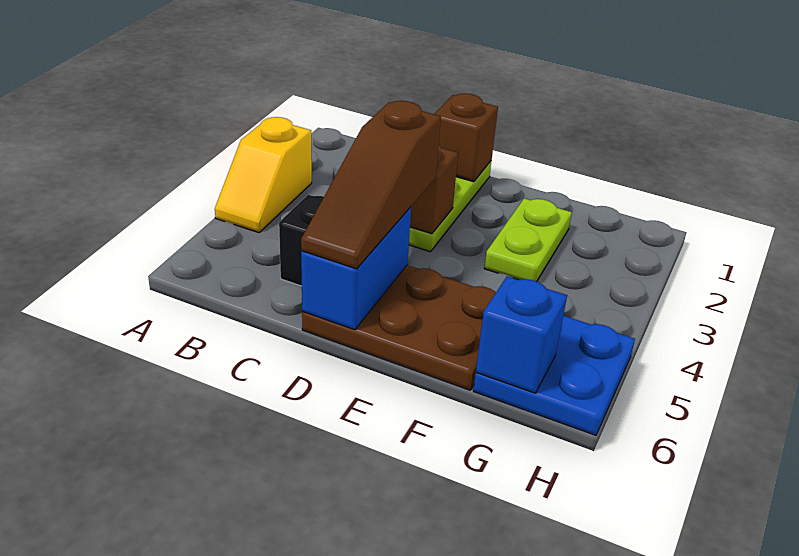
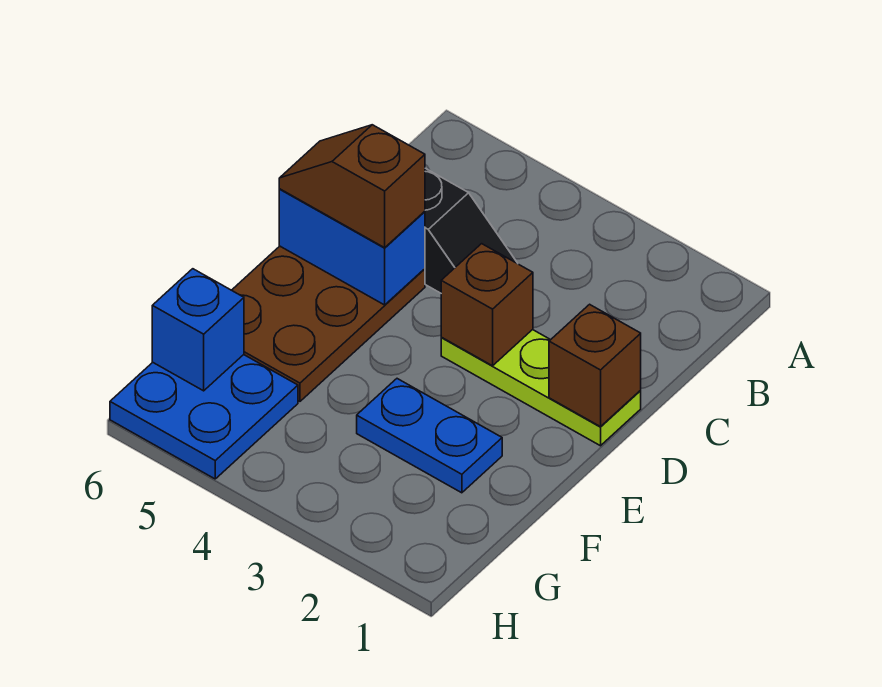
yellow slope A3:A4 level 1 top 3 -> none
brown slope D4:D6 level 3 top 4 -> brown slope D5:D6 level 3 top 5
lime plate F2:F3 level 1 -> blue plate F2:F3 level 1

